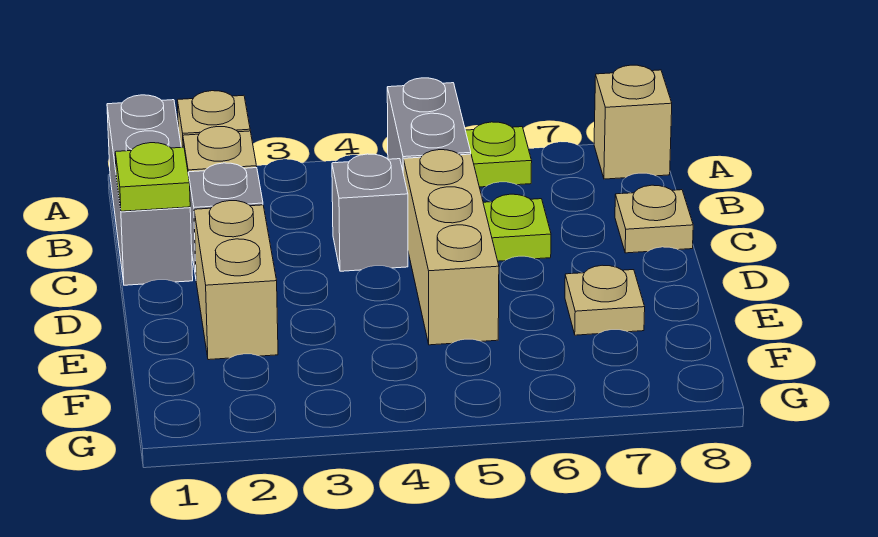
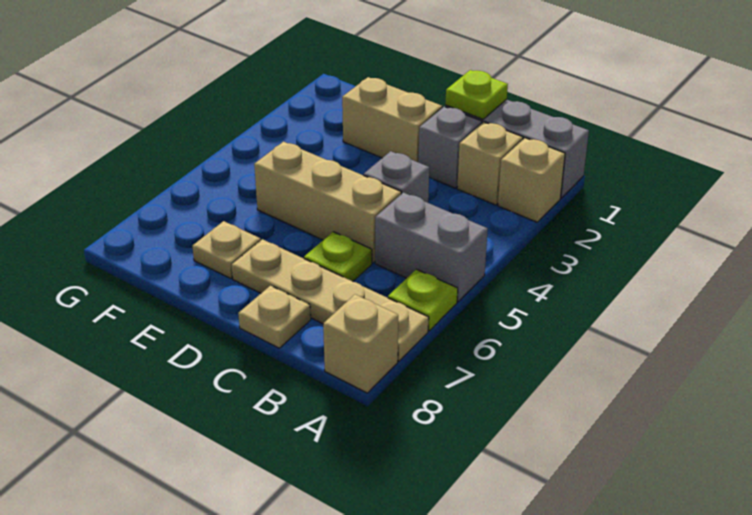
none -> tan plate A7:D7 level 1

